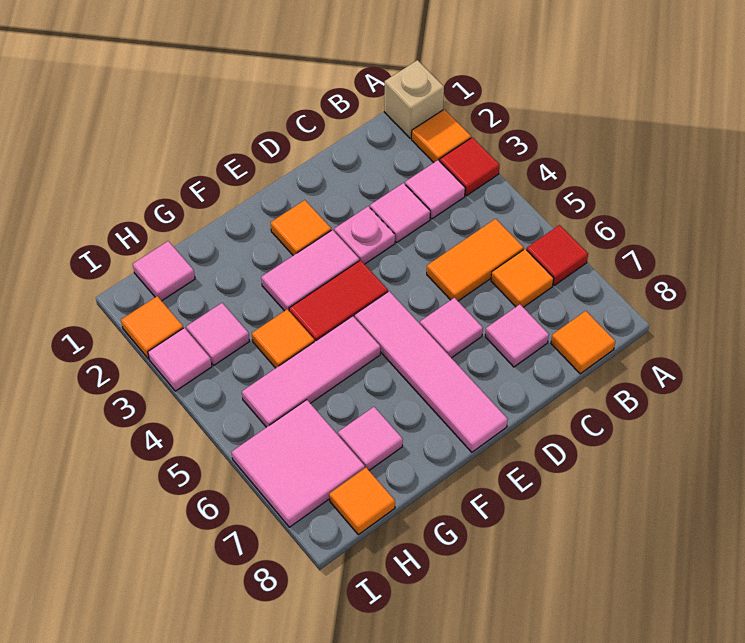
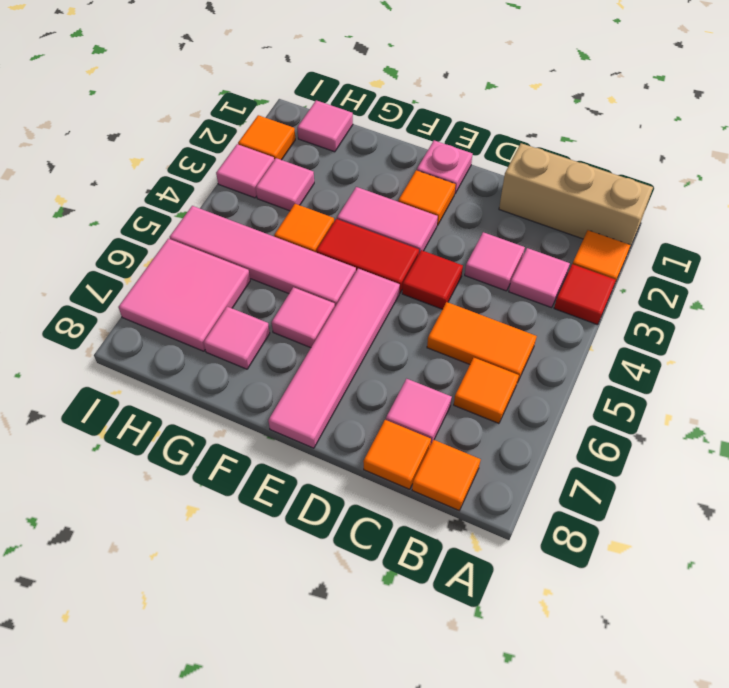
tan brick A1 level 1 -> tan brick A1:C1 level 1
red tile A6 level 1 -> red tile D4 level 1
pink plate D3 level 1 -> pink plate E1 level 1
pink tile D6 level 1 -> pink tile F6 level 1
pink tile F5:H5 level 1 -> pink tile F5:I5 level 1
orange tile H8 level 1 -> orange tile C8 level 1

